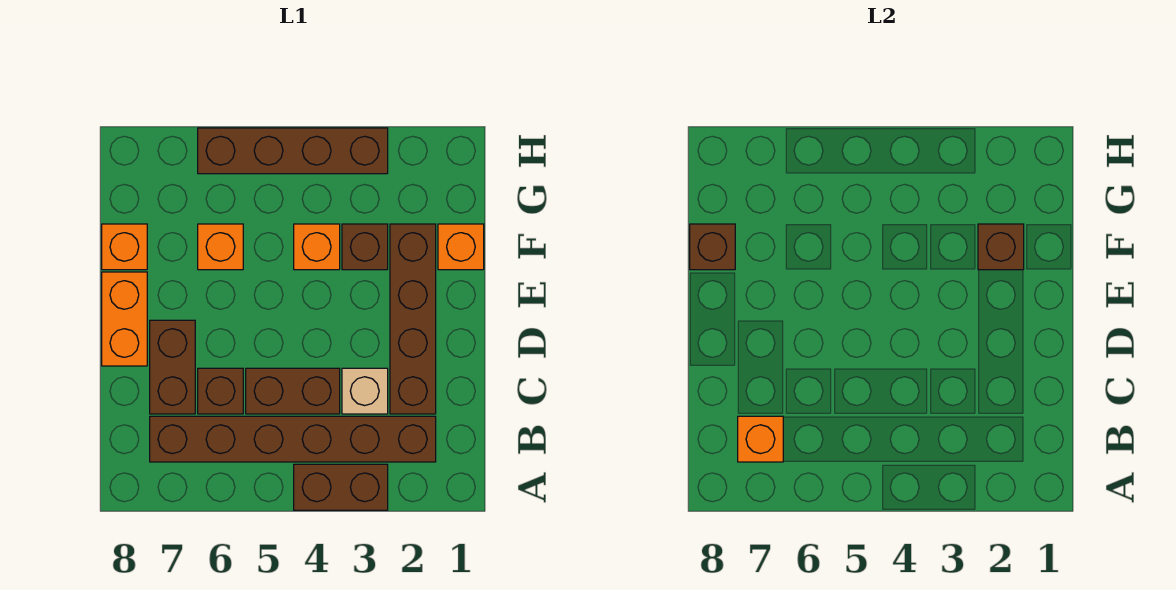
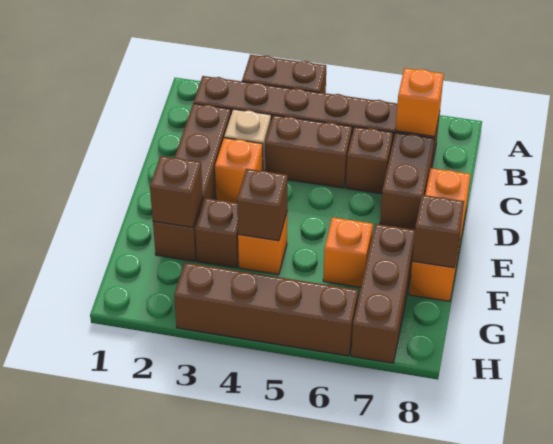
orange brick F1 level 1 -> orange brick D3 level 1
none -> brown brick F4 level 2
none -> brown brick F7:H7 level 1

